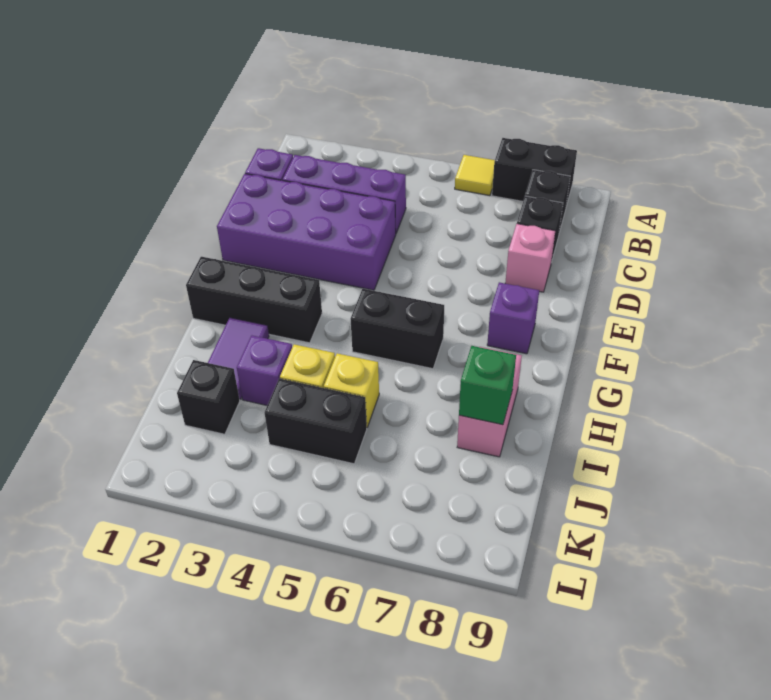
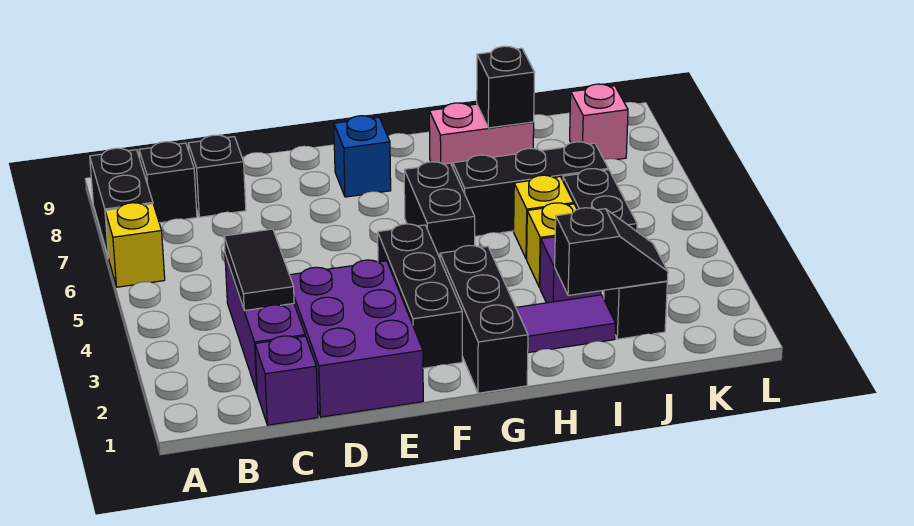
yellow tile A6 level 1 -> yellow brick A6 level 1
none -> black tile C3:C4 level 2
purple brick D1:E4 level 1 -> purple brick D1:E3 level 1
pink brick D8 level 1 -> pink brick K8 level 1
none -> black brick F2:F4 level 1
purple brick F8 level 1 -> blue brick F8 level 1
none -> black brick H6:J6 level 1
none -> black slope I2:J2 level 2 top I
green brick I8 level 2 -> black brick I8 level 2

